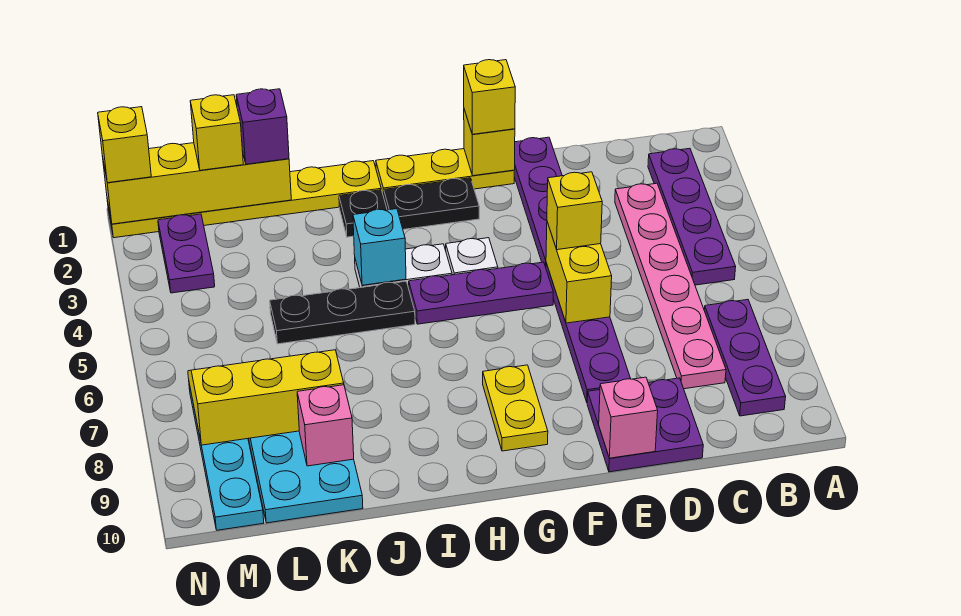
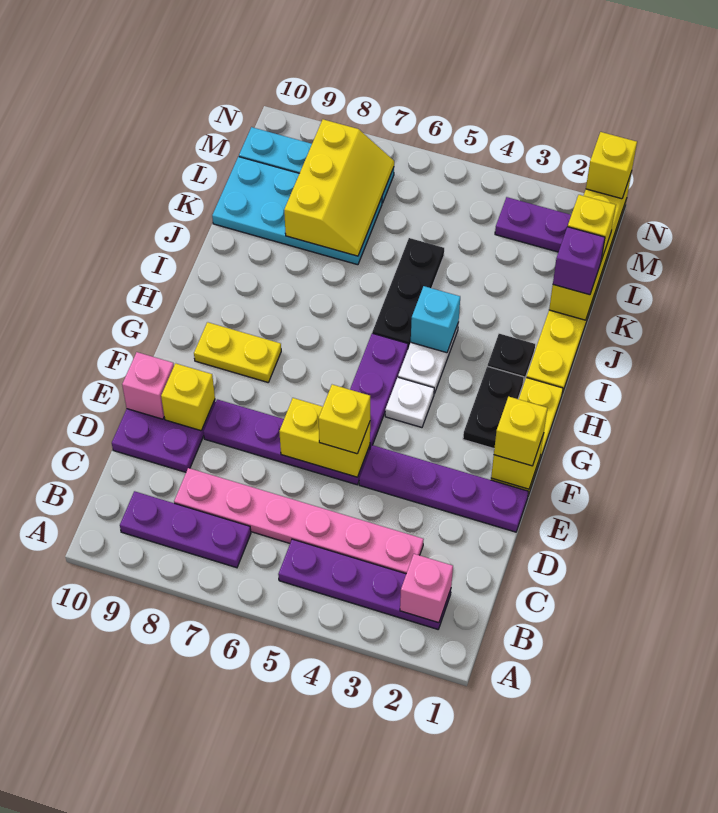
none -> yellow brick E9 level 2
pink brick K9 level 2 -> pink brick B2 level 2

